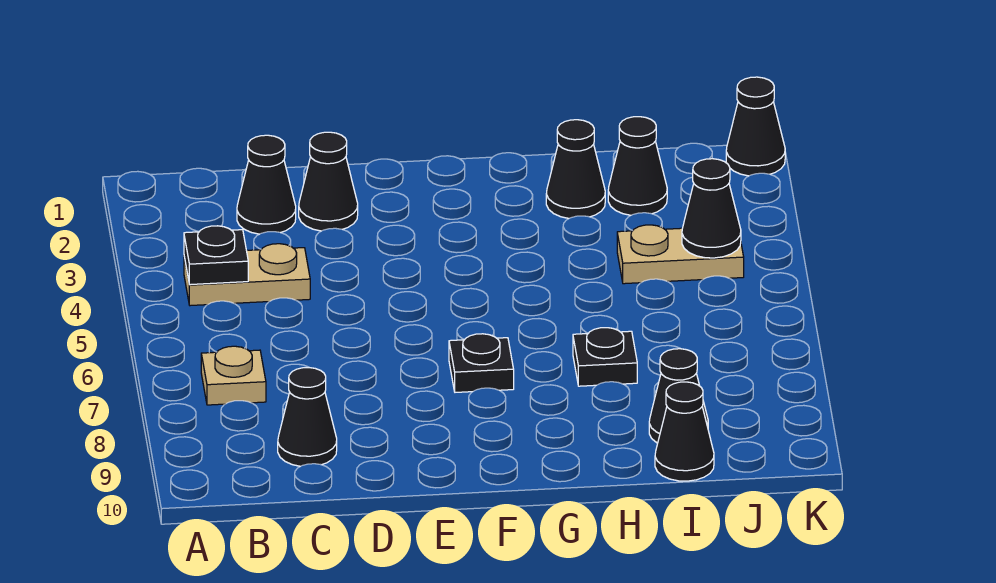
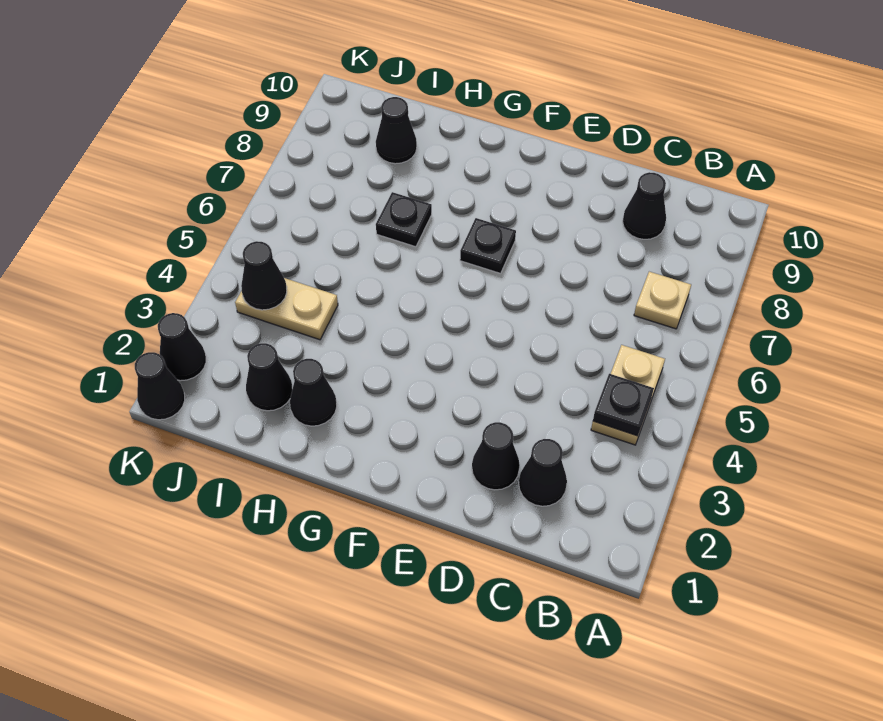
tan plate B4:C4 level 1 -> tan plate B4:B5 level 1
black cone I10 level 1 -> black cone K2 level 1

